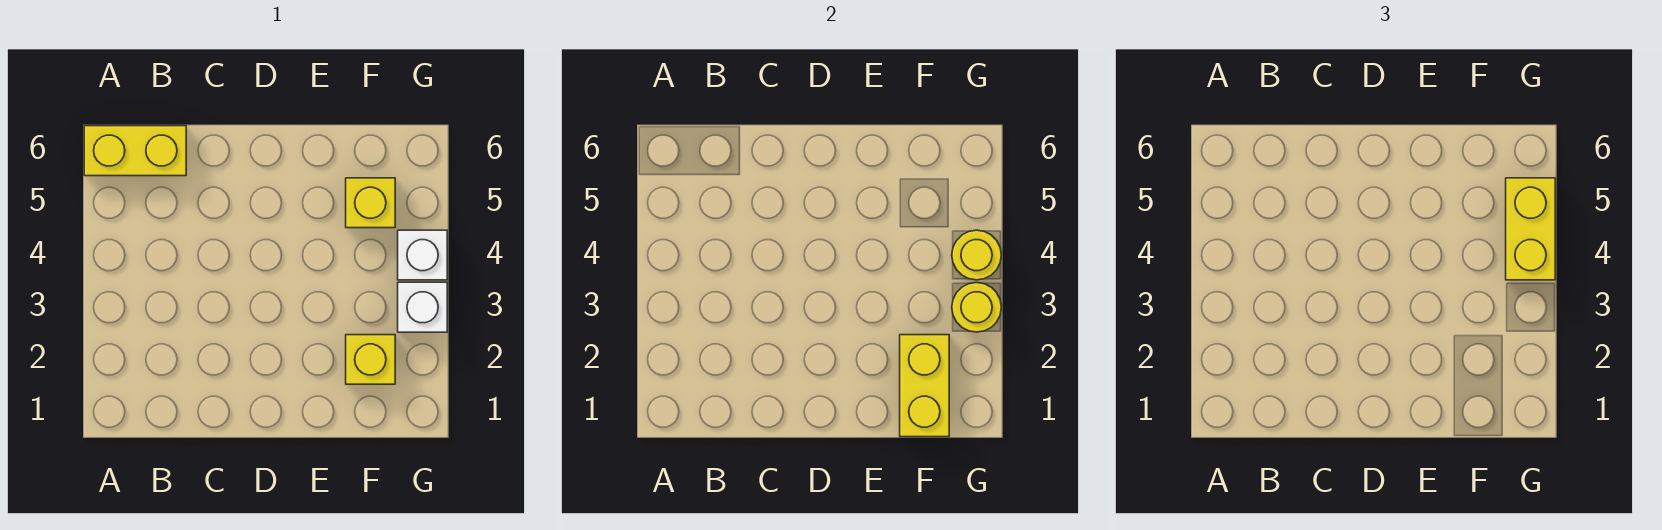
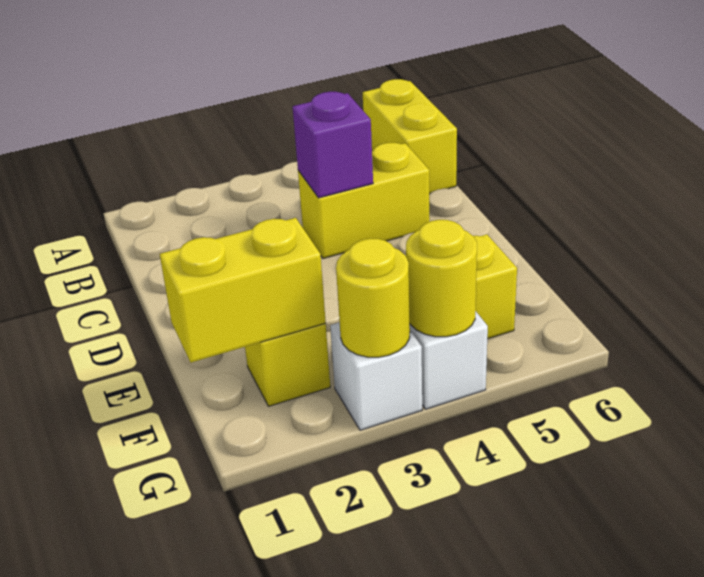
none -> purple brick C4 level 2
yellow brick G4:G5 level 3 -> yellow brick C4:C5 level 1

